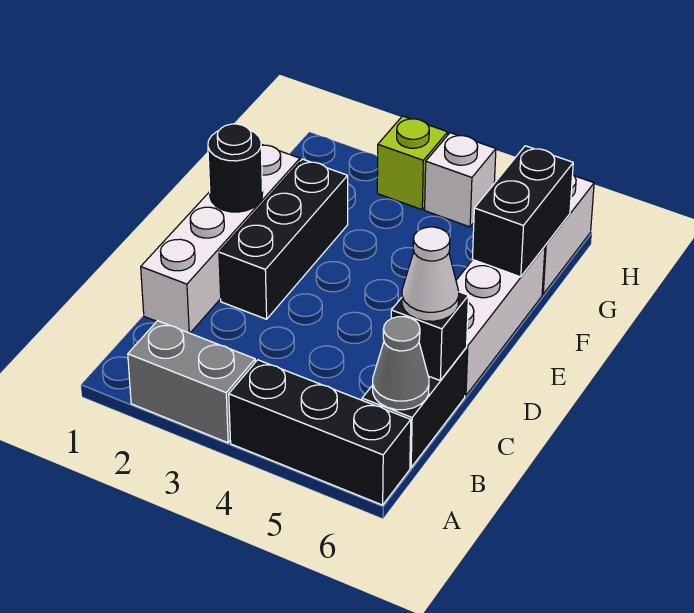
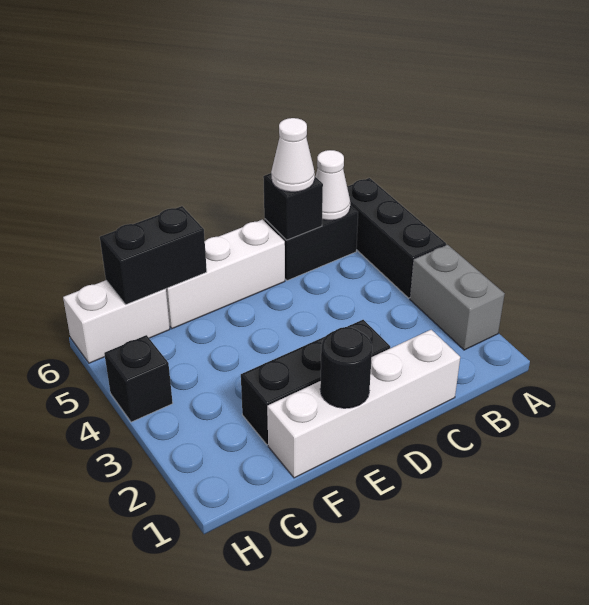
grey cone B6 level 2 -> white cone B6 level 2
lime brick H3 level 1 -> none
white brick H4 level 1 -> black brick H4 level 1

